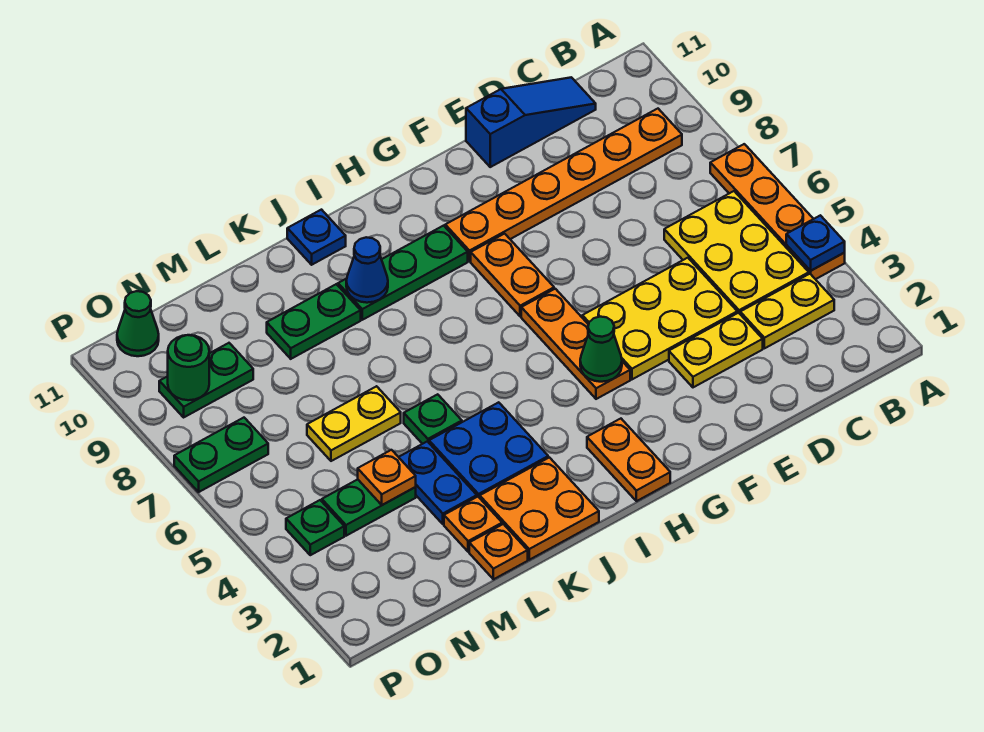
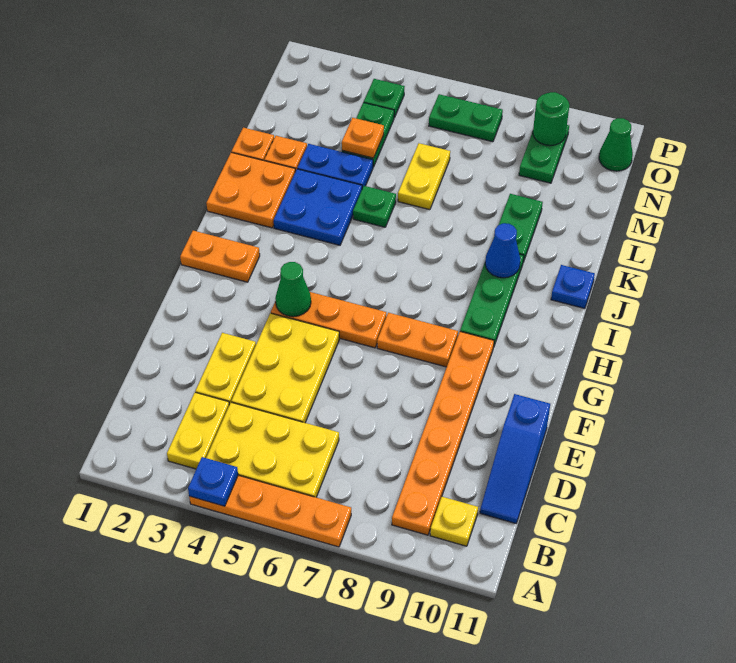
none -> yellow plate B10 level 1
green plate O7:P7 level 1 -> green plate O6:O7 level 1

